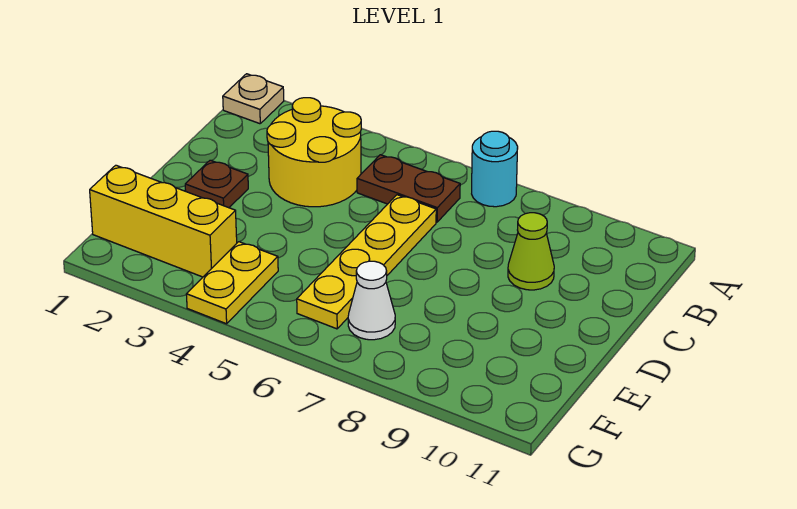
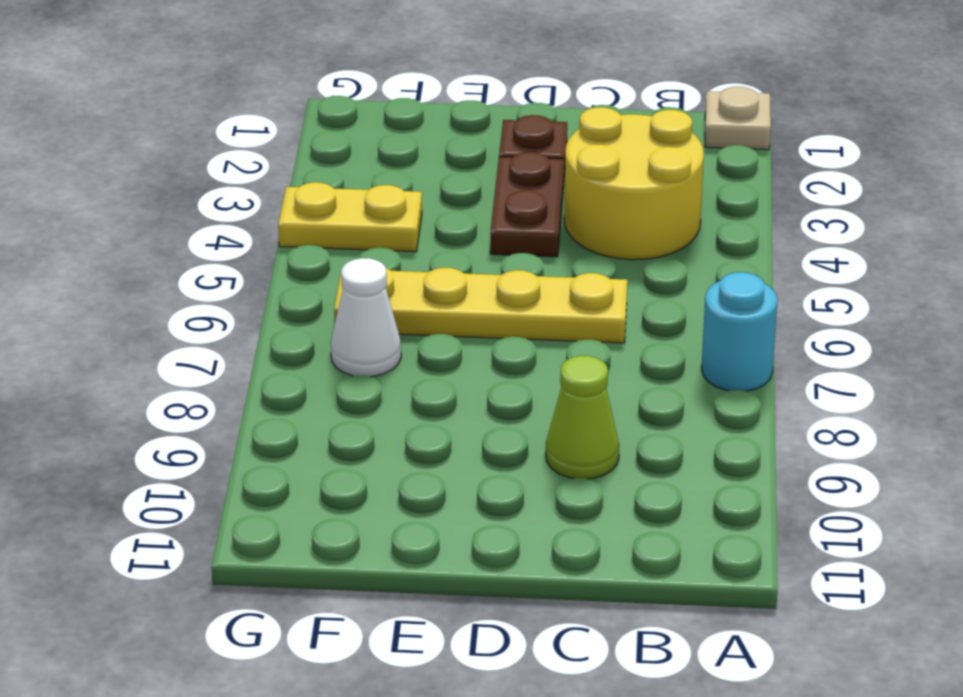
brown plate B5:B6 level 1 -> brown plate D3:D4 level 1
yellow brick F1:F3 level 1 -> none

